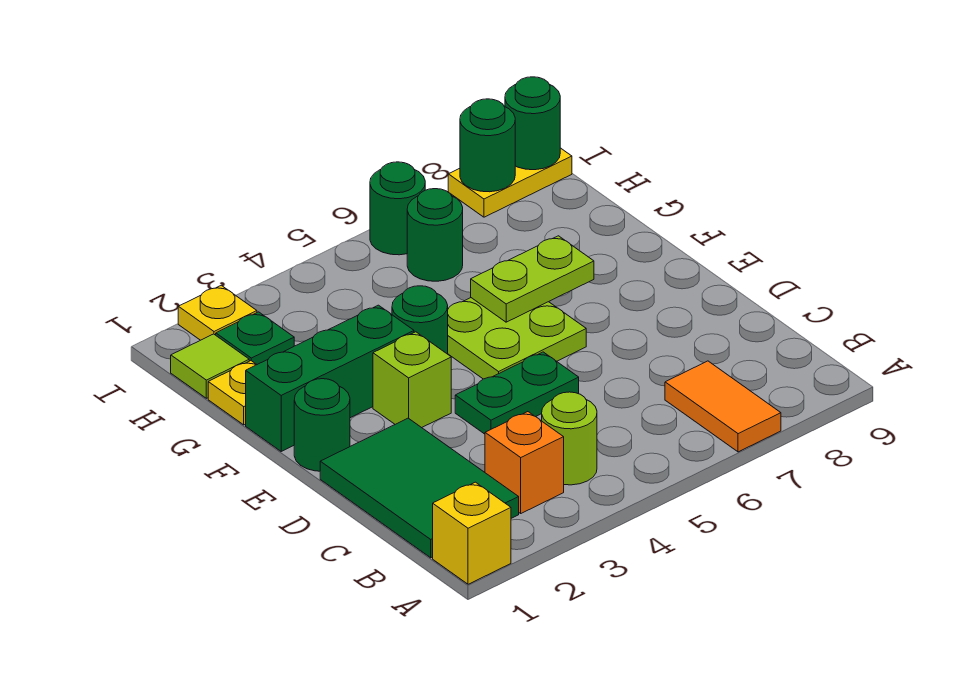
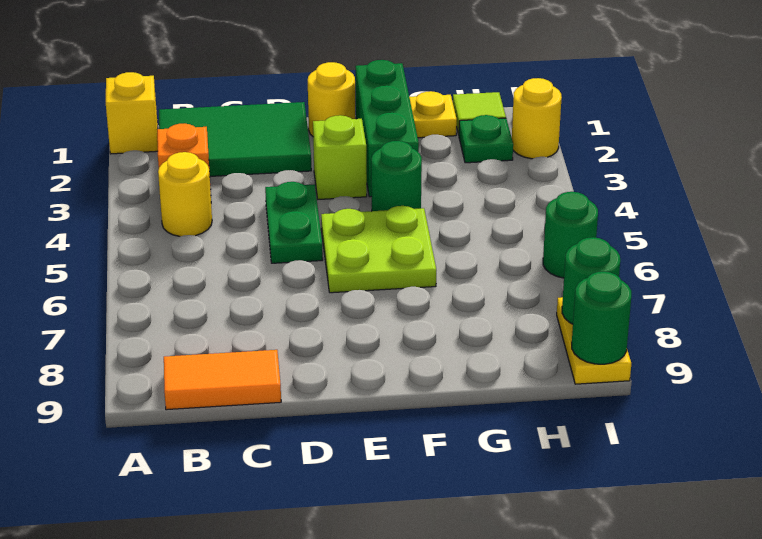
orange tile A7:B7 level 1 -> orange tile B9:C9 level 1
lime round brick B4 level 1 -> yellow round brick B4 level 1
green round brick E1 level 1 -> yellow round brick E1 level 1
lime plate F6:F7 level 2 -> none
green round brick H6 level 1 -> none
yellow plate I2 level 1 -> yellow round brick I2 level 1

